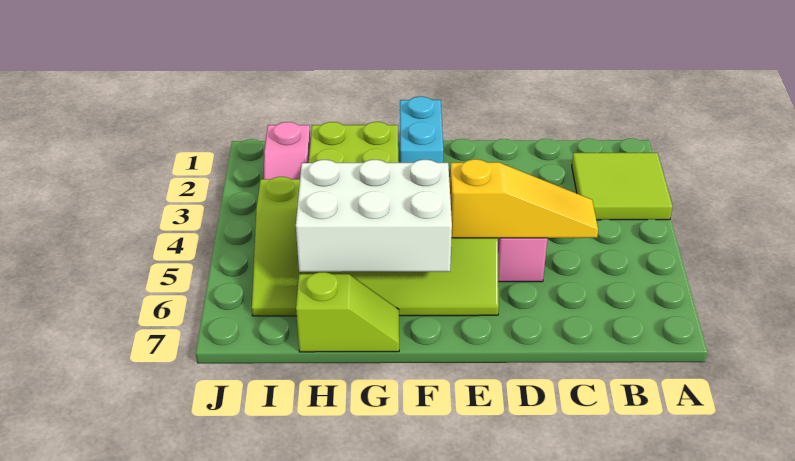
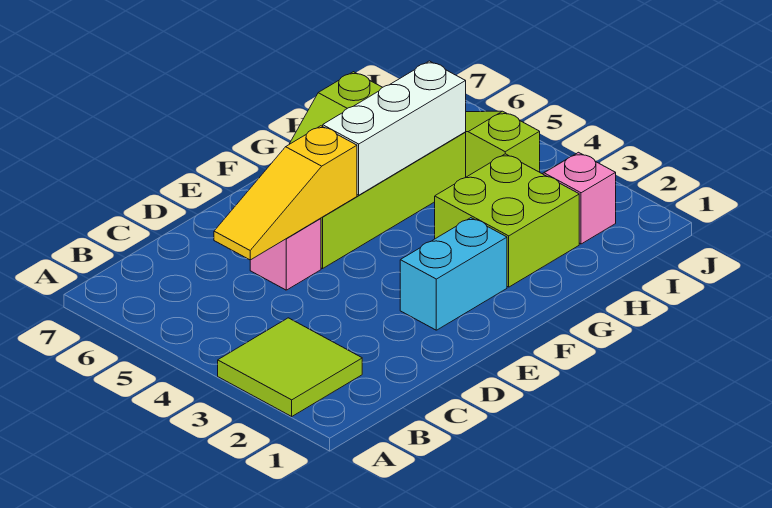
cyan brick F1:F2 level 1 -> cyan brick E2:F2 level 1
white brick F5:H6 level 2 -> white brick F5:H5 level 2

